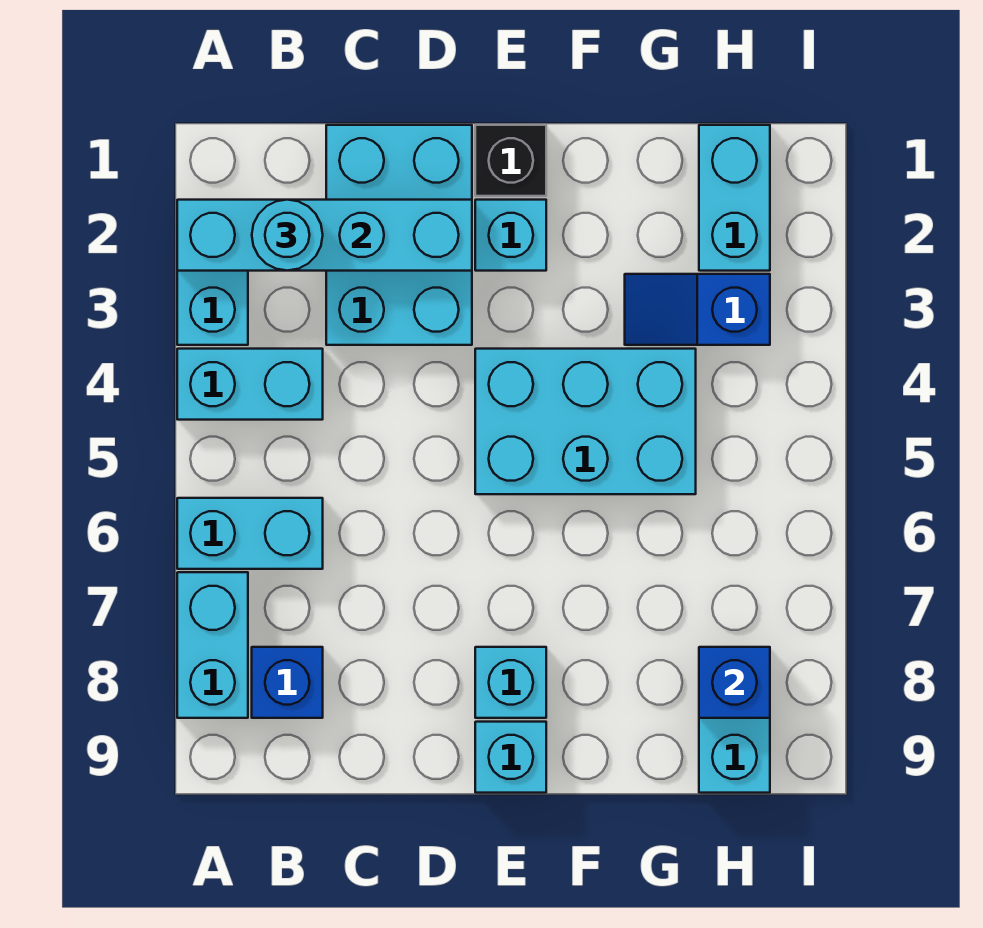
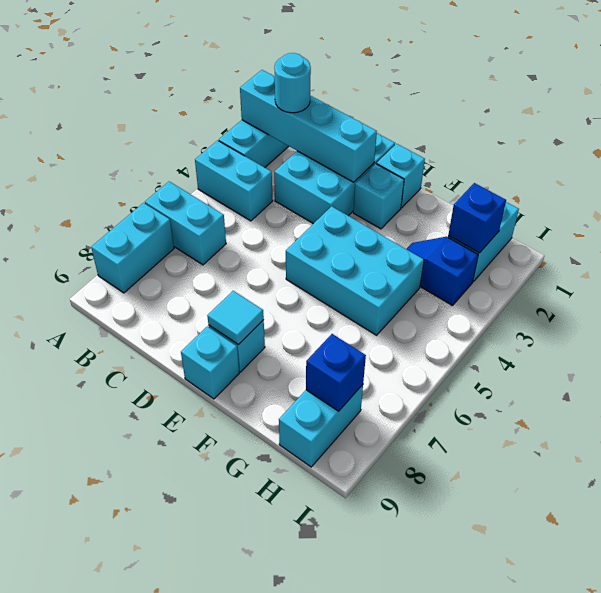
blue brick B8 level 1 -> blue brick H2 level 2
black brick E1 level 1 -> cyan brick E1 level 1
none -> cyan tile E8 level 2

